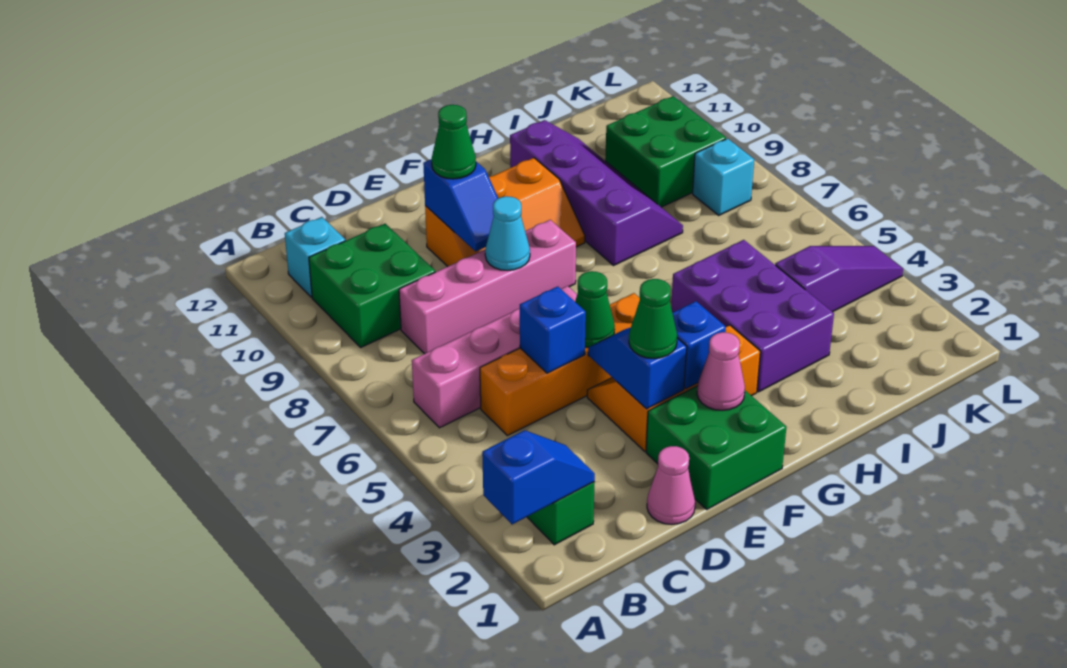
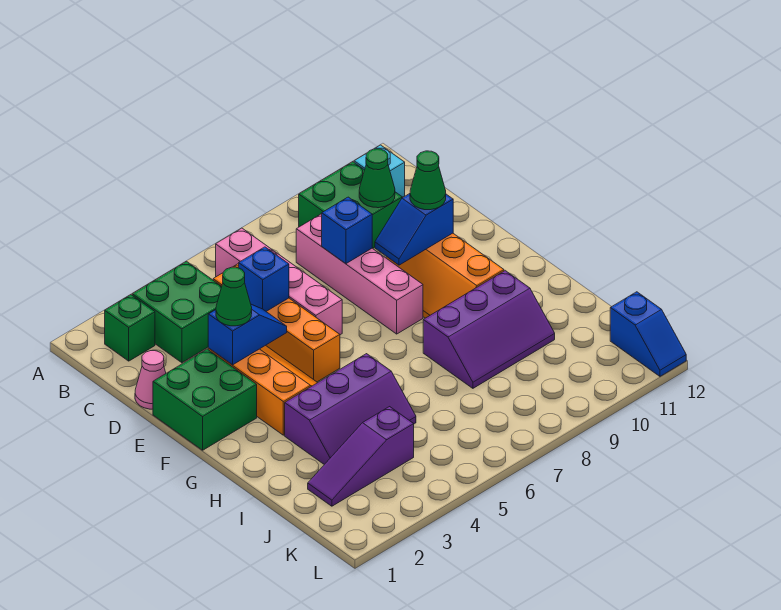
blue slope A2:B2 level 2 top A -> blue slope K12:L12 level 1 top K
green cone E5 level 2 -> green cone C10 level 2
cyan cone E8 level 2 -> none
pink cone F2 level 2 -> none
blue brick F3 level 2 -> blue brick D8 level 2
purple brick H3:I5 level 1 -> purple slope H3:I5 level 1 top H
purple slope H8:I11 level 1 top H -> purple slope H8:I10 level 1 top H
purple slope J4:L4 level 1 top J -> purple slope J2:J4 level 1 top 4
green brick J9:K10 level 1 -> green brick B3:C4 level 1
cyan brick K8 level 1 -> none

